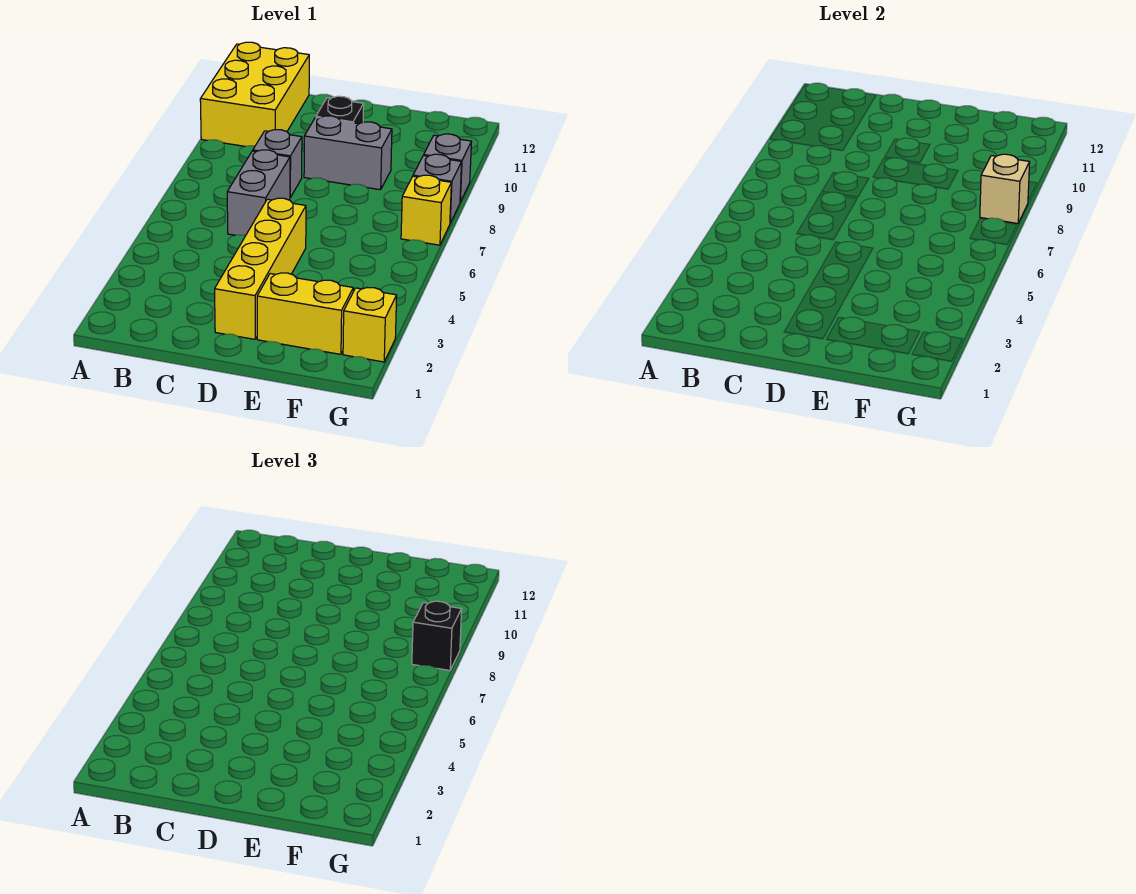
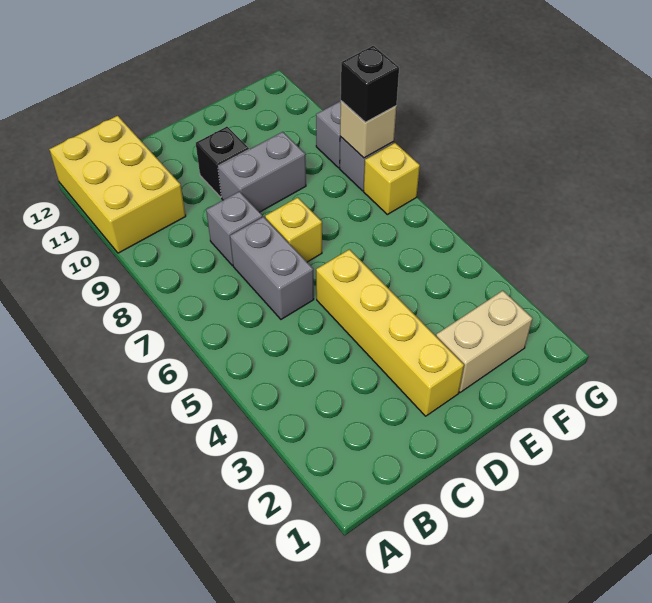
yellow brick E2:F2 level 1 -> tan brick E2:F2 level 1
yellow brick G2 level 1 -> yellow brick D7 level 1

